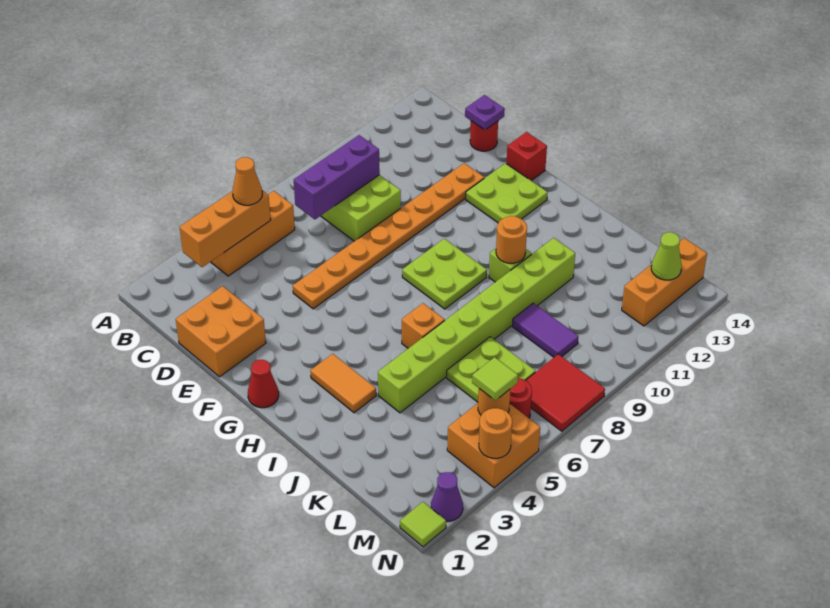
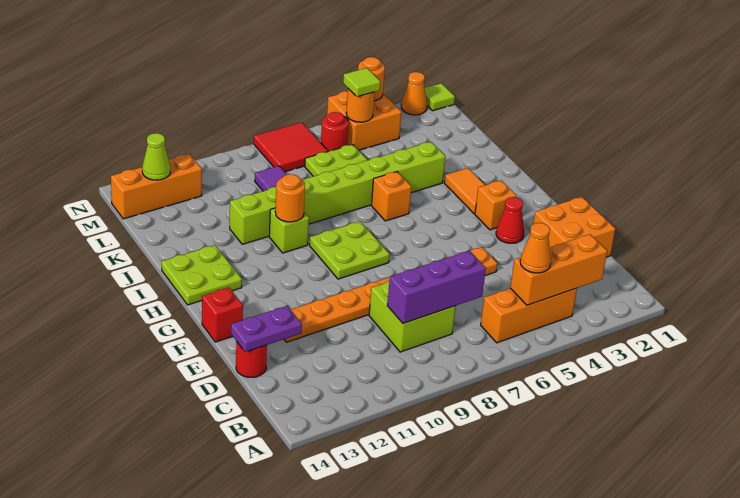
purple plate D14 level 2 -> purple plate D13:D14 level 2
lime plate F12:G13 level 1 -> lime plate H13:I14 level 1
red cone G1 level 1 -> red cone F3 level 1
none -> orange brick G3 level 1
purple cone N2 level 1 -> orange cone N2 level 1

